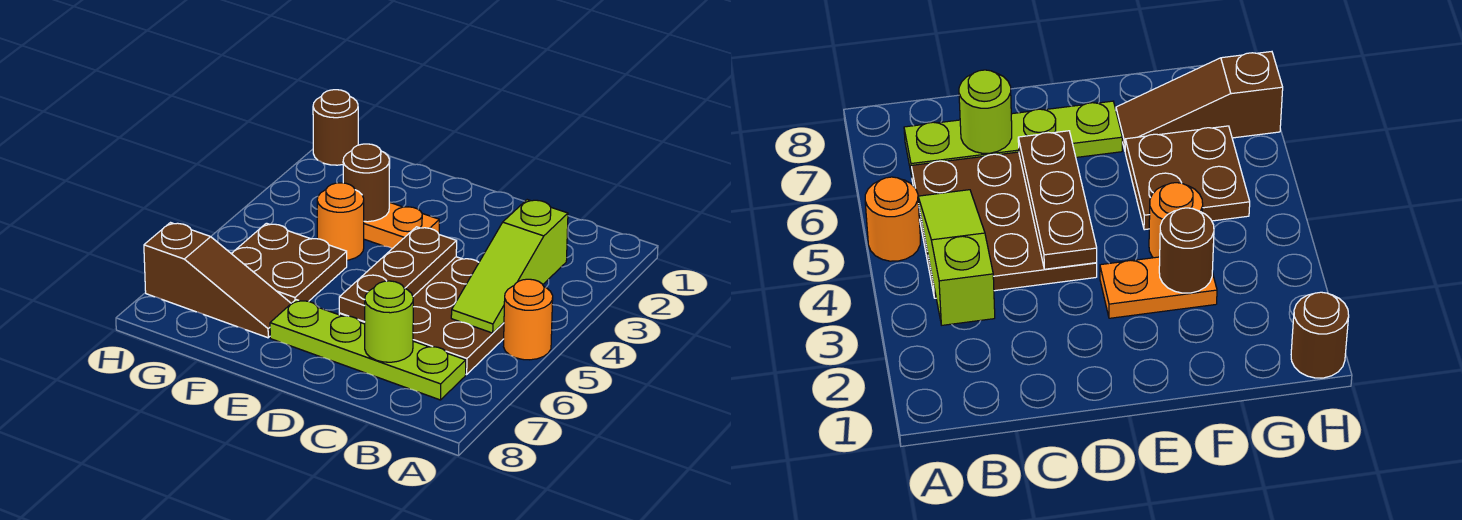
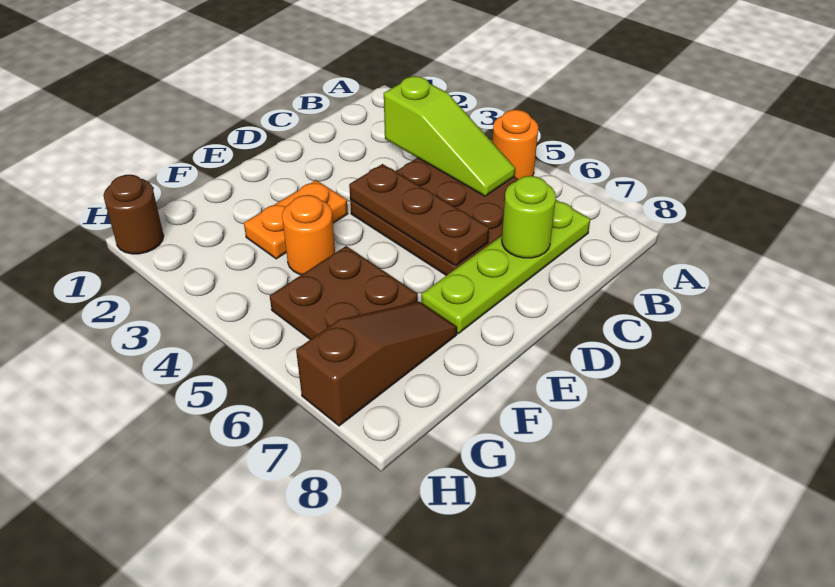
brown round brick F3 level 2 -> none

